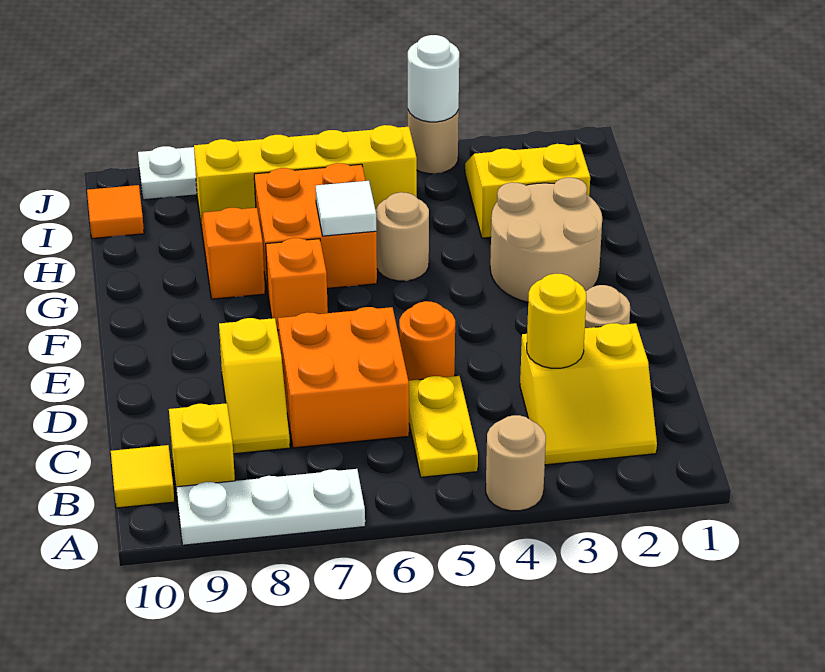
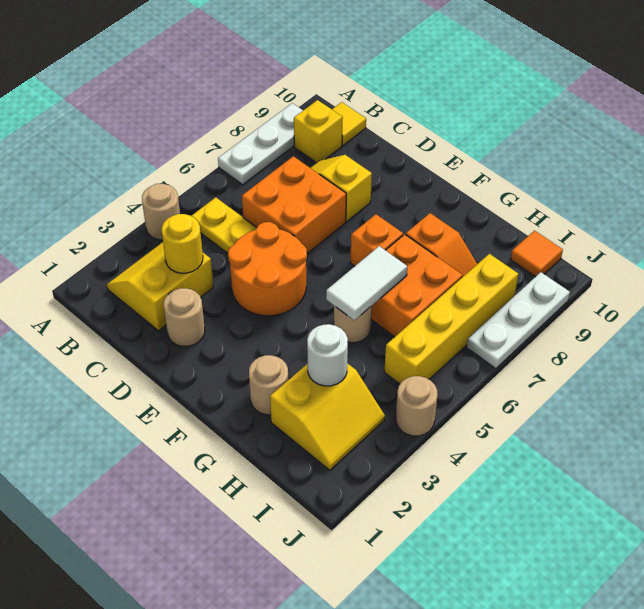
orange round brick D5 level 1 -> orange round brick D4:E5 level 1
tan round brick F2:G3 level 1 -> tan round brick G2 level 1
white tile G6 level 2 -> white tile G5:G6 level 2
white round brick J4 level 2 -> white round brick H3 level 2

